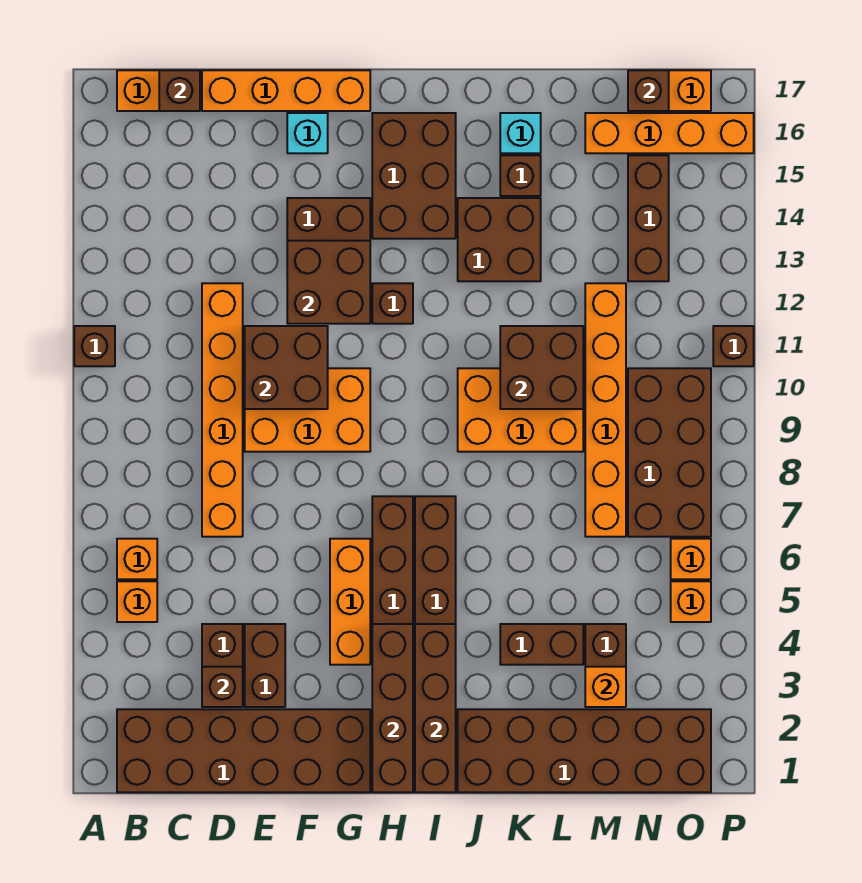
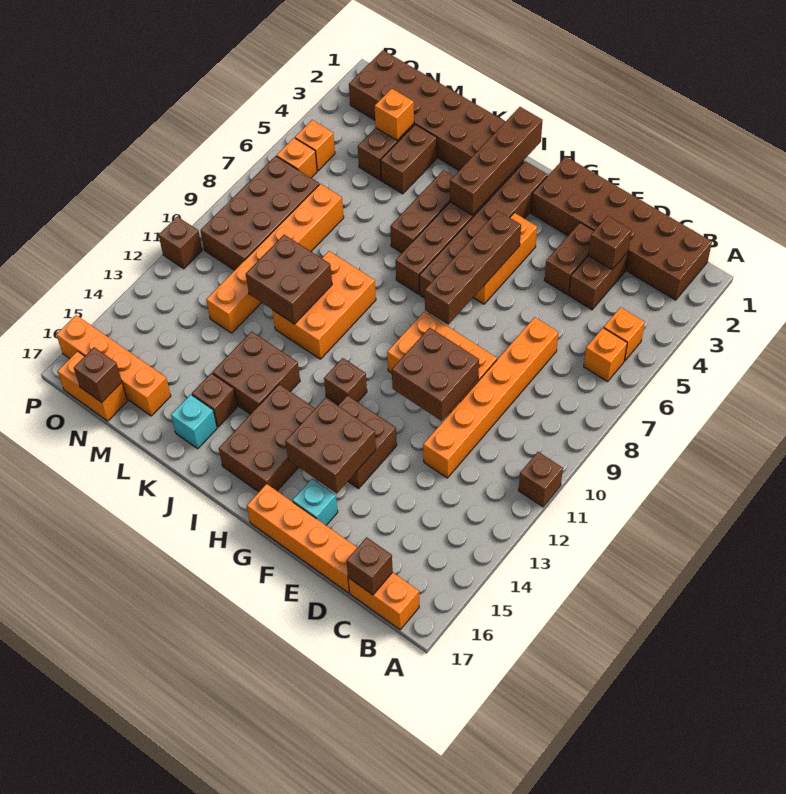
brown brick F12:G13 level 2 -> brown brick F14:G15 level 2
brown brick H1:H4 level 2 -> brown brick G5:G8 level 2
orange brick J9:L10 level 1 -> orange brick J9:K11 level 1
brown brick K4:L4 level 1 -> brown brick L3:L4 level 1
brown brick N13:N15 level 1 -> brown brick J4:J6 level 1

